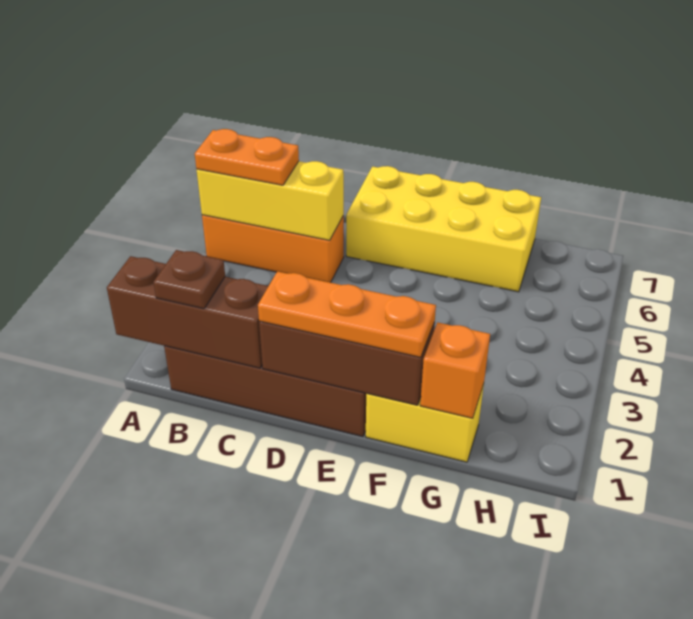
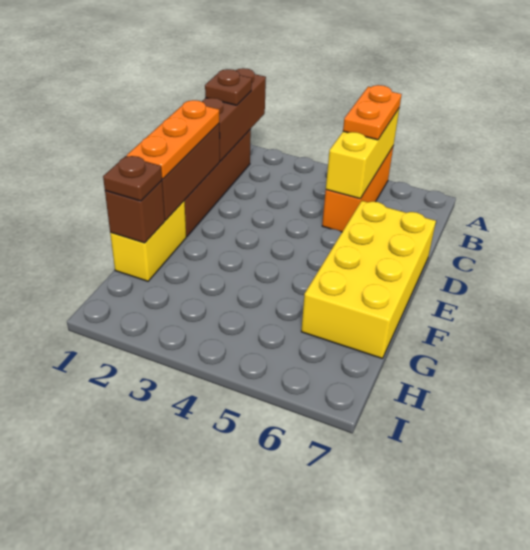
orange brick G1 level 2 -> brown brick G1 level 2
none -> brown plate G1 level 3

